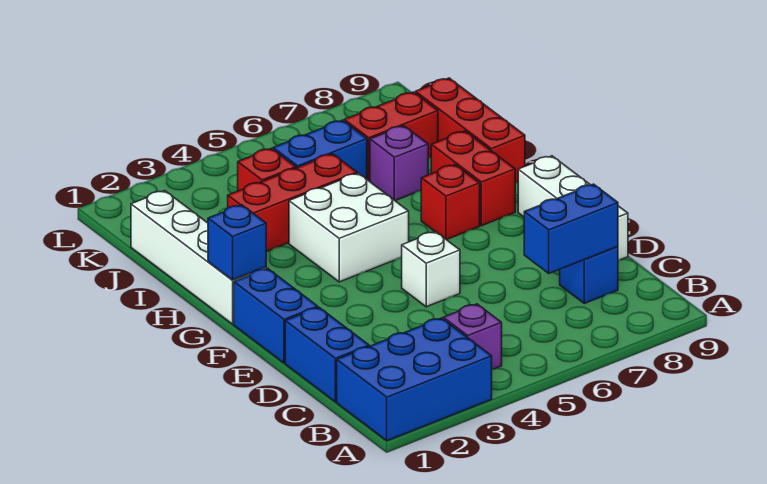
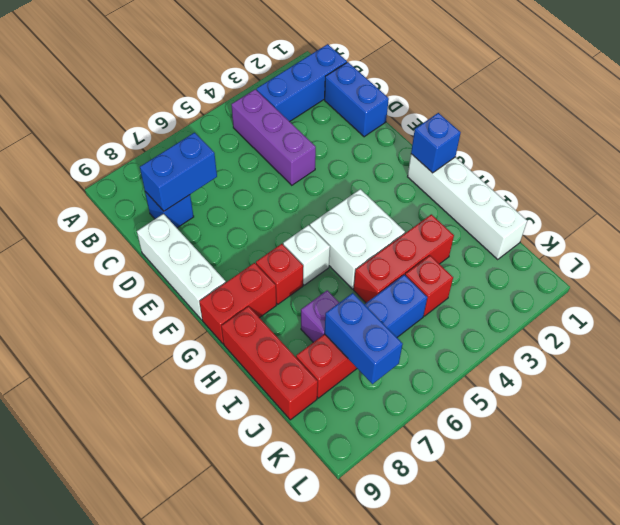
blue brick A1:B3 level 1 -> blue brick B1:B3 level 1
purple brick B4 level 1 -> purple brick B4:D4 level 1
blue brick E1:F1 level 1 -> blue brick J7:K7 level 2
white brick E5 level 1 -> white brick G6 level 1
red brick G8:H8 level 1 -> red brick G8:G9 level 1

